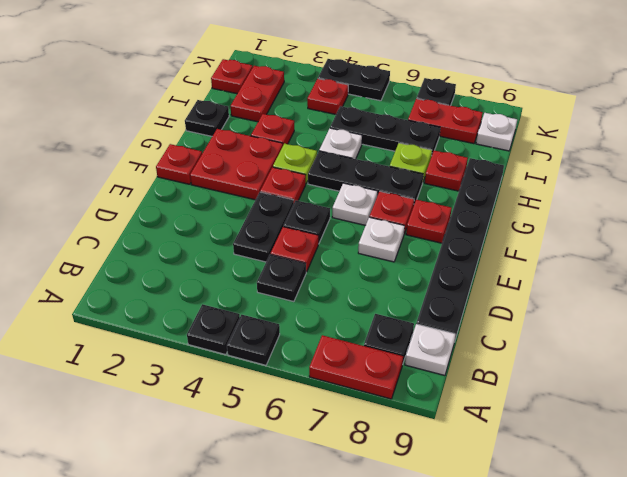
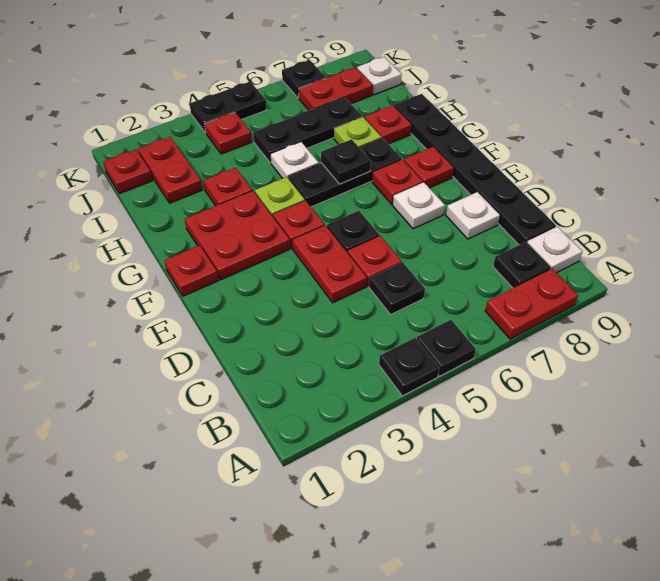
black plate D4:E4 level 1 -> red plate D4:E4 level 1
white plate F6 level 1 -> white plate D8 level 1
black plate H1 level 1 -> black plate G6 level 2

